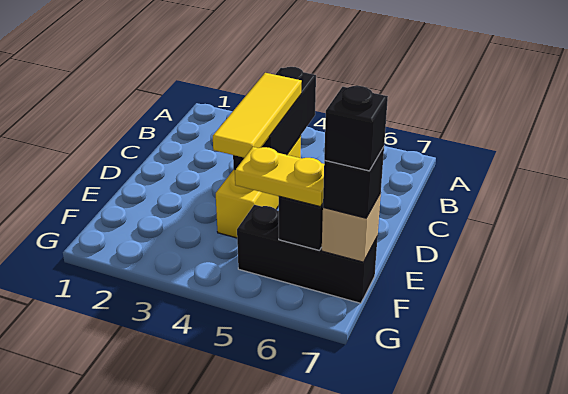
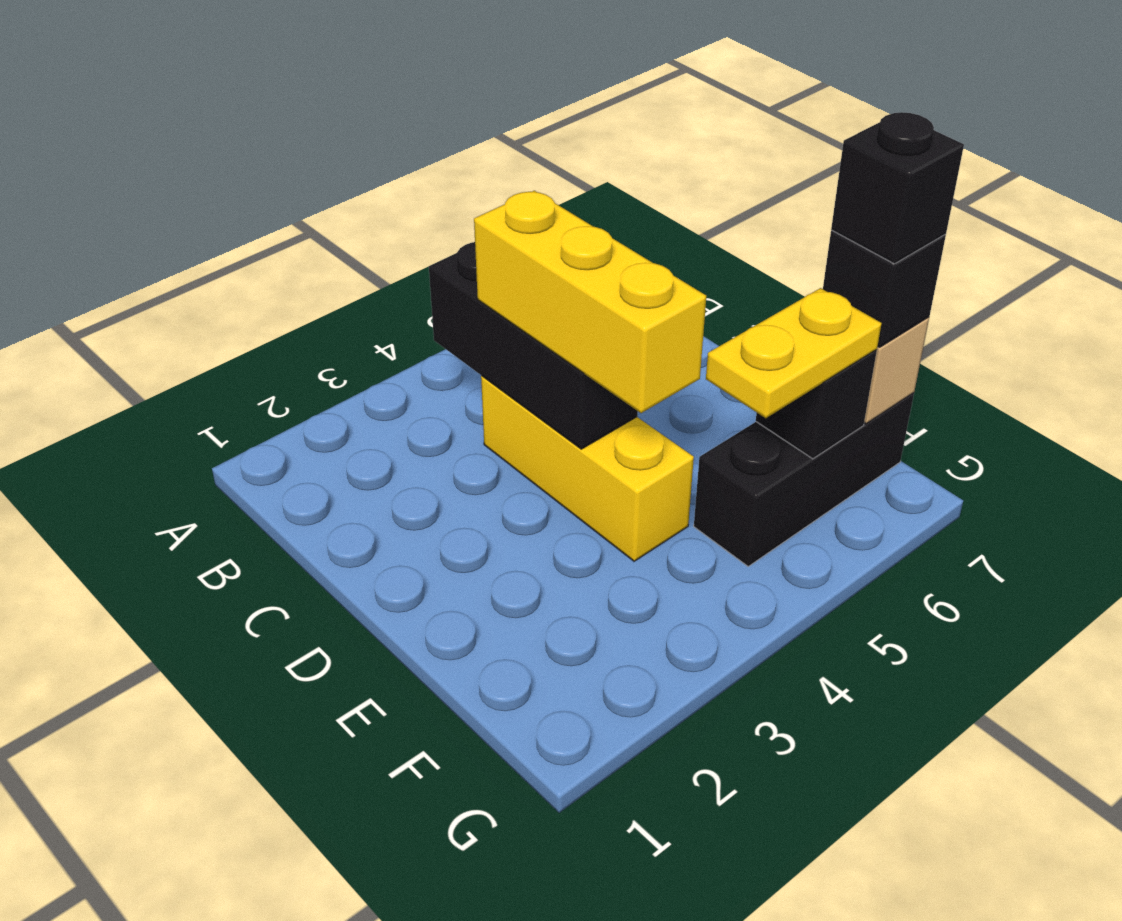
yellow tile C4:E4 level 3 -> yellow brick C4:E4 level 3

